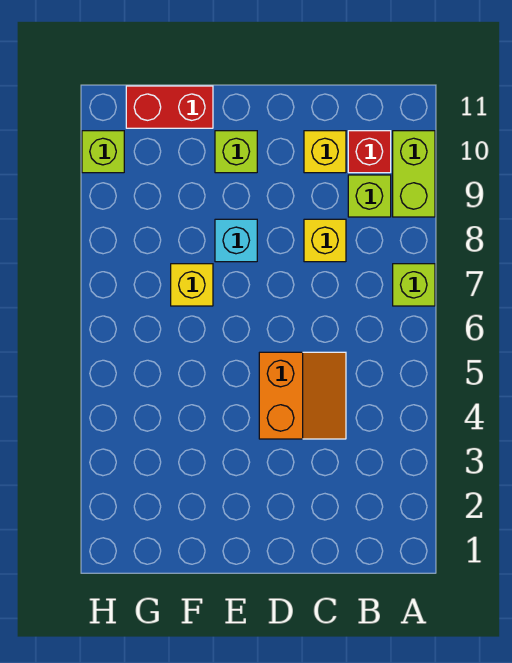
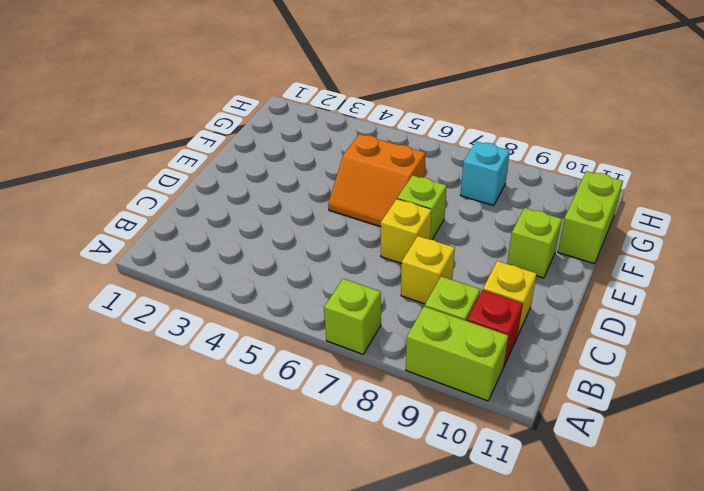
orange slope C4:D5 level 1 top D -> orange slope E5:F6 level 1 top F
cyan brick E8 level 1 -> cyan brick G8 level 1
yellow brick F7 level 1 -> yellow brick D7 level 1
red brick F11:G11 level 1 -> lime brick F11:G11 level 1
lime brick H10 level 1 -> lime brick E7 level 1

